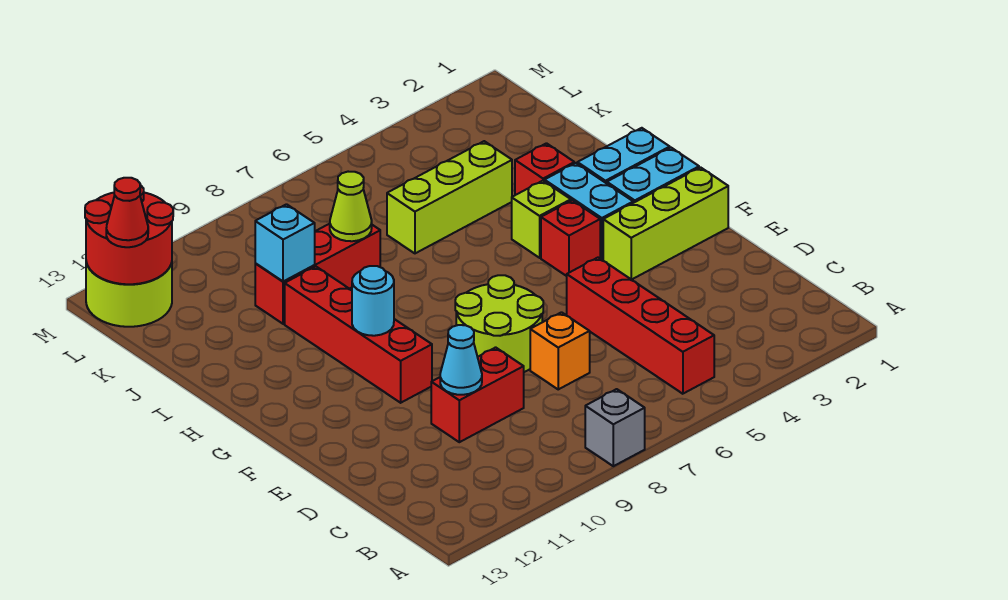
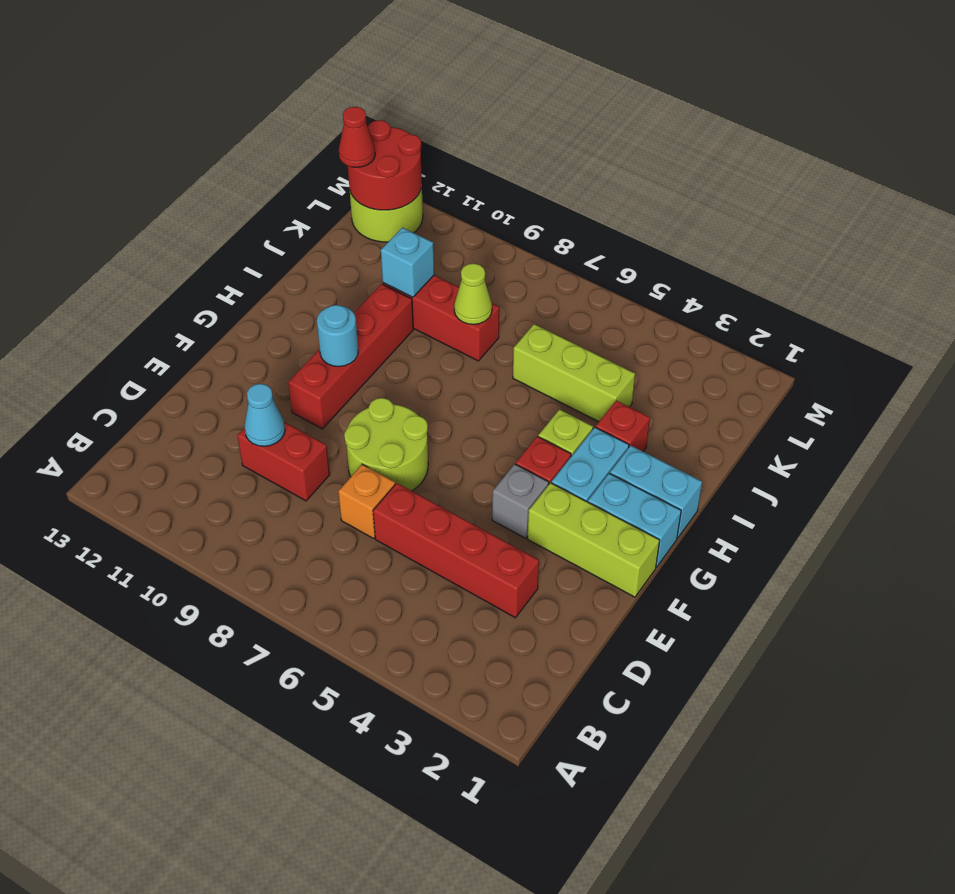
grey brick A8 level 1 -> grey brick F4 level 1
red brick B5:E5 level 1 -> red brick D3:D6 level 1

